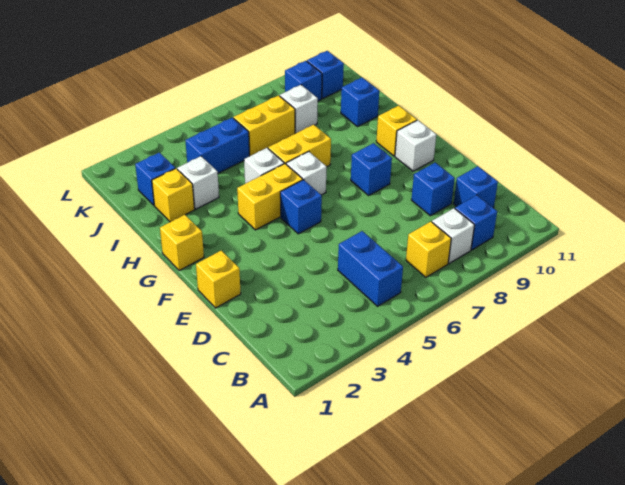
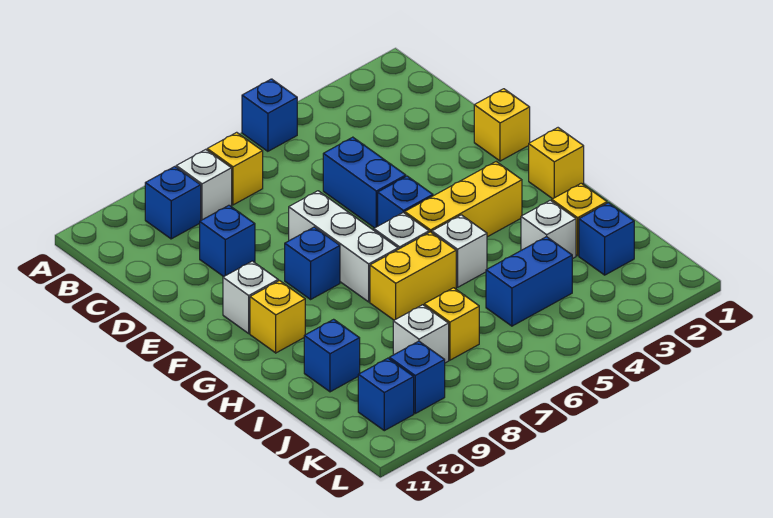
blue brick B5:C5 level 1 -> blue brick D5:E5 level 1
blue brick C10 level 1 -> blue brick A5 level 1
none -> white brick E7:G7 level 1
yellow brick G4:G5 level 1 -> yellow brick G3:G5 level 1
yellow brick J6:J7 level 1 -> yellow brick J7 level 1

